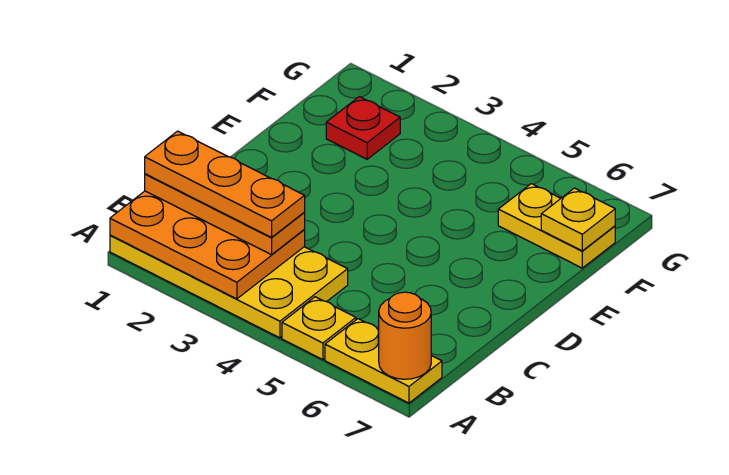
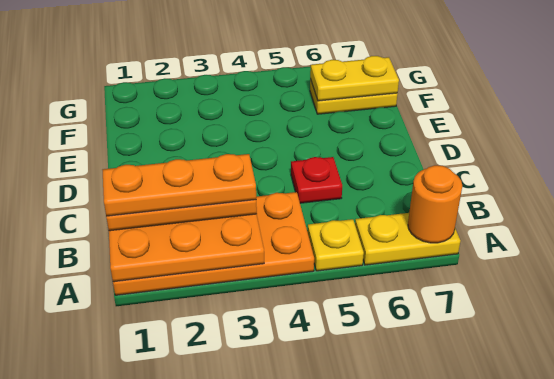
yellow plate A1:B4 level 1 -> orange plate A1:B4 level 1
red plate F2 level 1 -> red plate C5 level 1
yellow plate F7 level 2 -> yellow plate F6:F7 level 2

